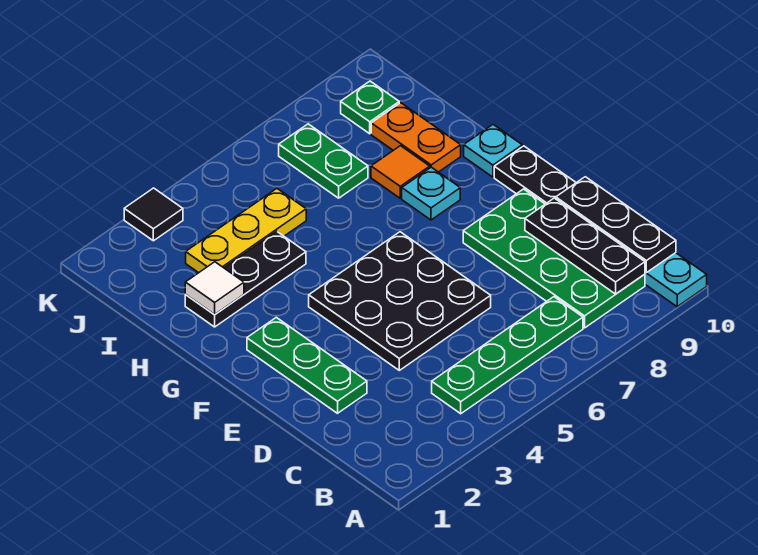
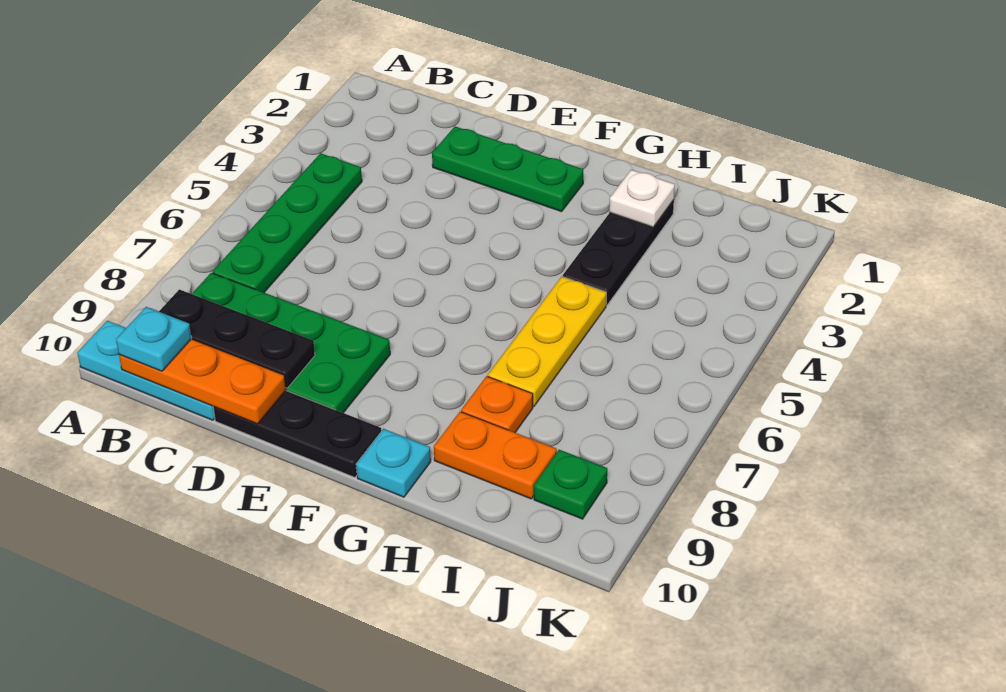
black plate B10:D10 level 2 -> orange plate B10:D10 level 2
black plate D4:F6 level 1 -> none
cyan plate G8 level 1 -> cyan plate B10 level 3
white tile H2 level 2 -> white plate H2 level 2
orange tile H8 level 1 -> orange plate H8 level 1
yellow plate I3:I5 level 1 -> yellow plate H5:H7 level 1
green plate I7:J7 level 1 -> none
black tile K3 level 1 -> none

